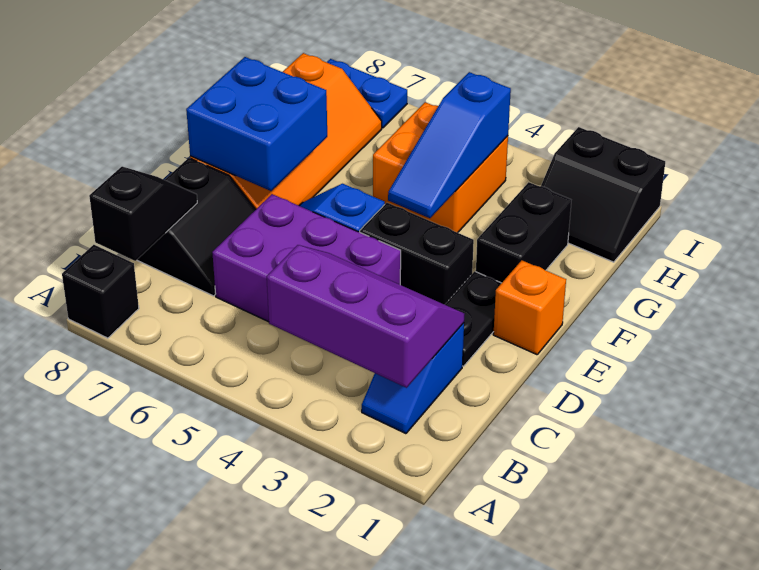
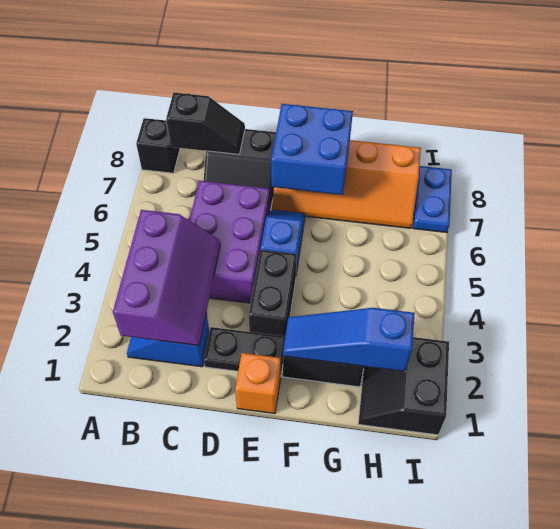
blue slope F4:H4 level 2 top H -> blue slope F2:H2 level 2 top H
orange brick G4:H5 level 1 -> none

